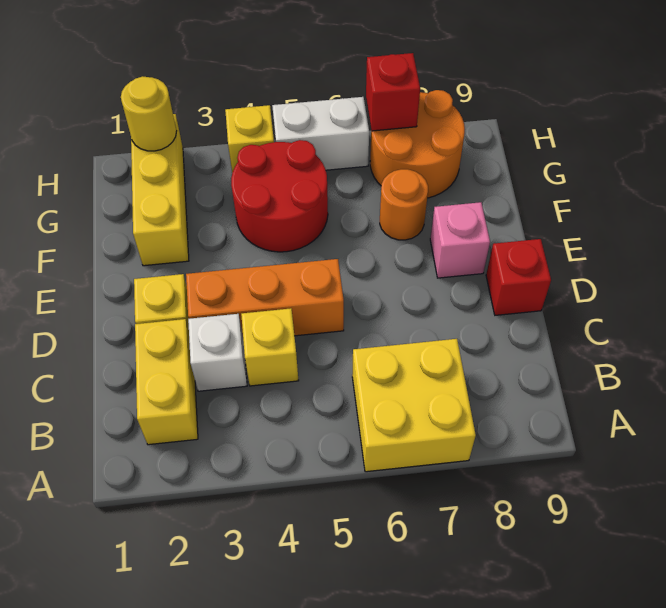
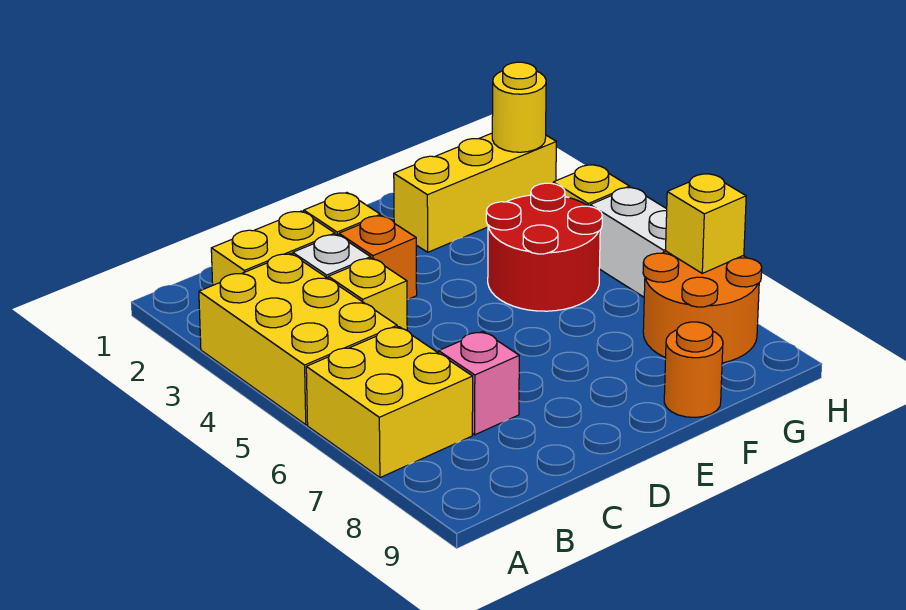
none -> yellow brick A3:B5 level 1
orange brick D3:D5 level 1 -> orange brick D3 level 1
red brick D9 level 1 -> none
pink brick E8 level 1 -> pink brick C7 level 1
orange round brick F7 level 1 -> orange round brick F9 level 1
red brick H7 level 2 -> yellow brick H7 level 2

